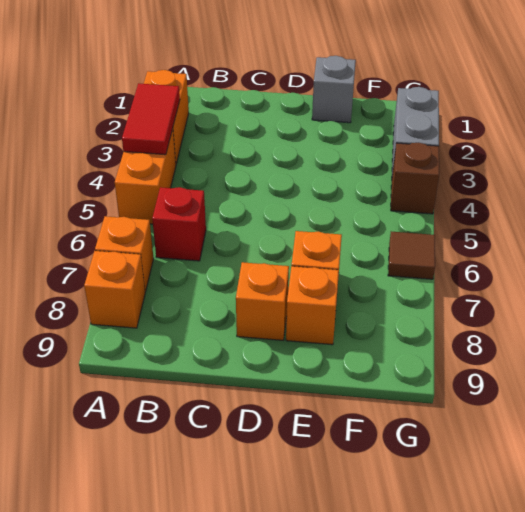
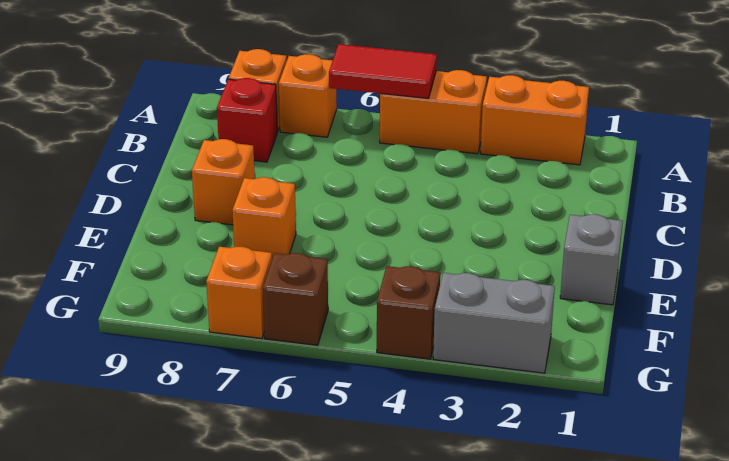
red tile A3:A4 level 2 -> red tile A5:A6 level 2
red brick B6 level 1 -> red brick B8 level 1
orange brick E8 level 1 -> orange brick G7 level 1
brown tile G6 level 1 -> brown brick G6 level 1

